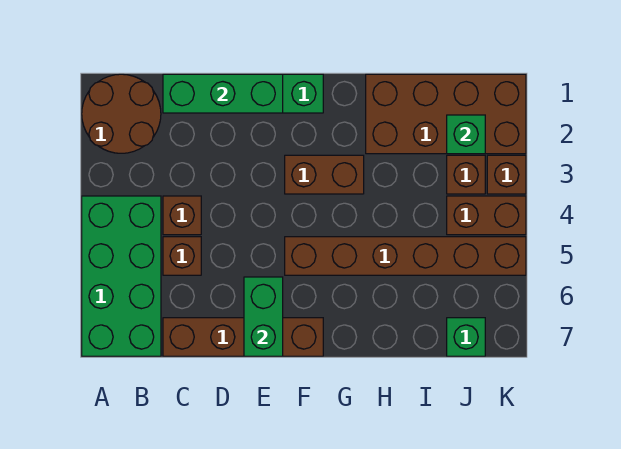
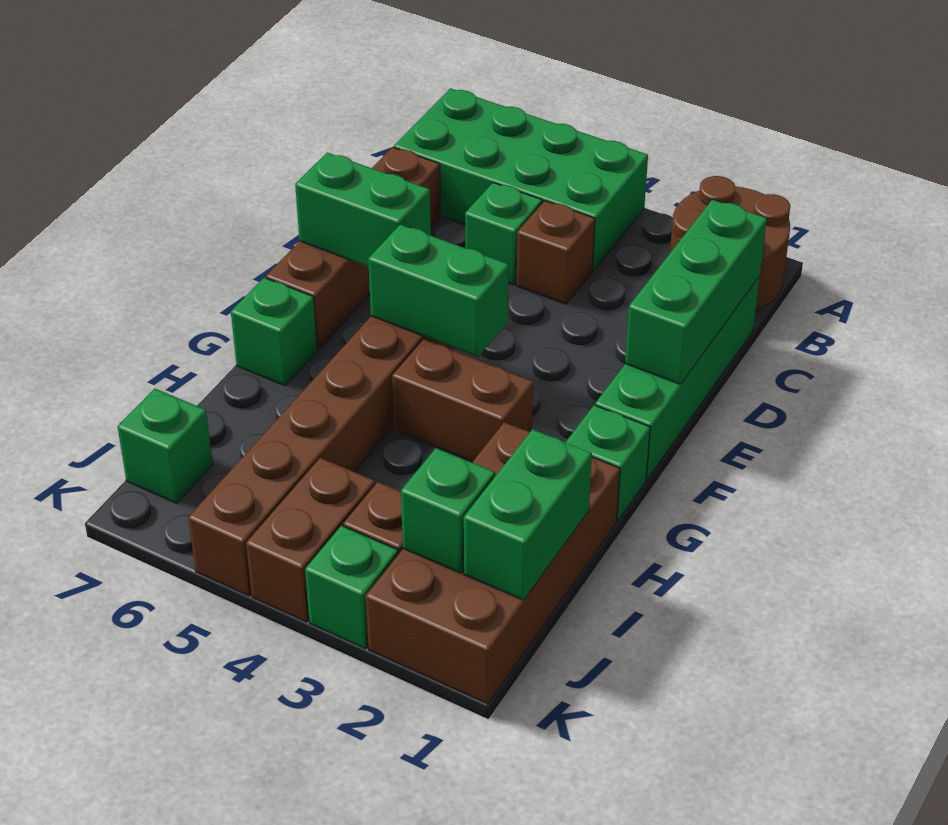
brown brick C5 level 1 -> green brick C5 level 1
brown brick F3:G3 level 1 -> brown brick G3:G4 level 1
none -> green brick F4:F5 level 2
none -> green brick G1 level 1
none -> green brick G7 level 1
none -> green brick I1:J1 level 2
brown brick K3 level 1 -> green brick K3 level 1

